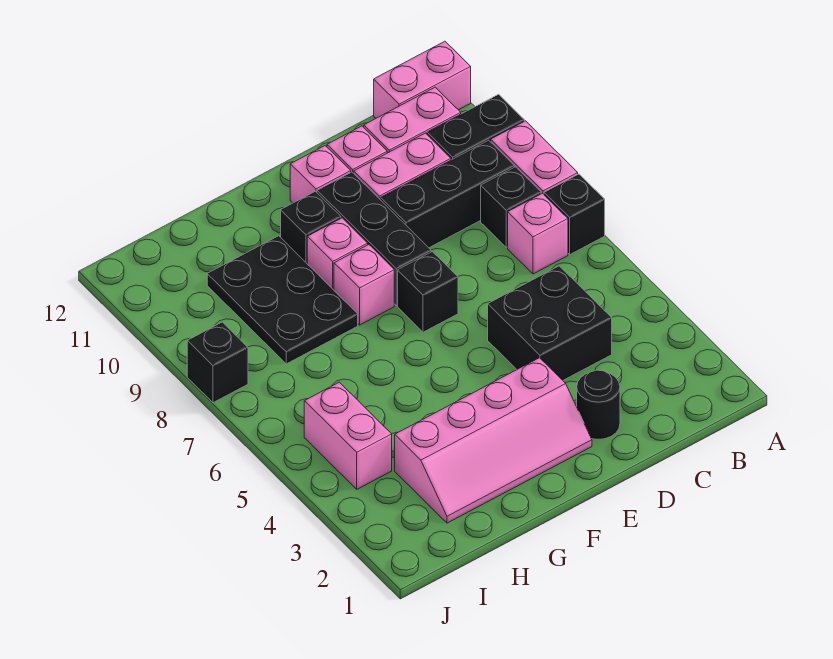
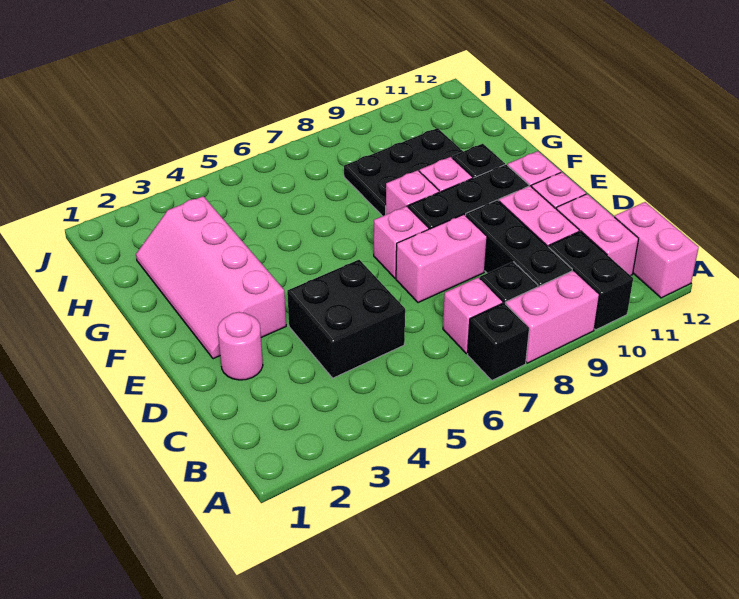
black round brick D2 level 1 -> pink round brick D2 level 1
black brick E7 level 1 -> pink brick E7 level 1
pink brick I4:I5 level 1 -> pink brick D7:D8 level 1
black brick J8 level 1 -> none

